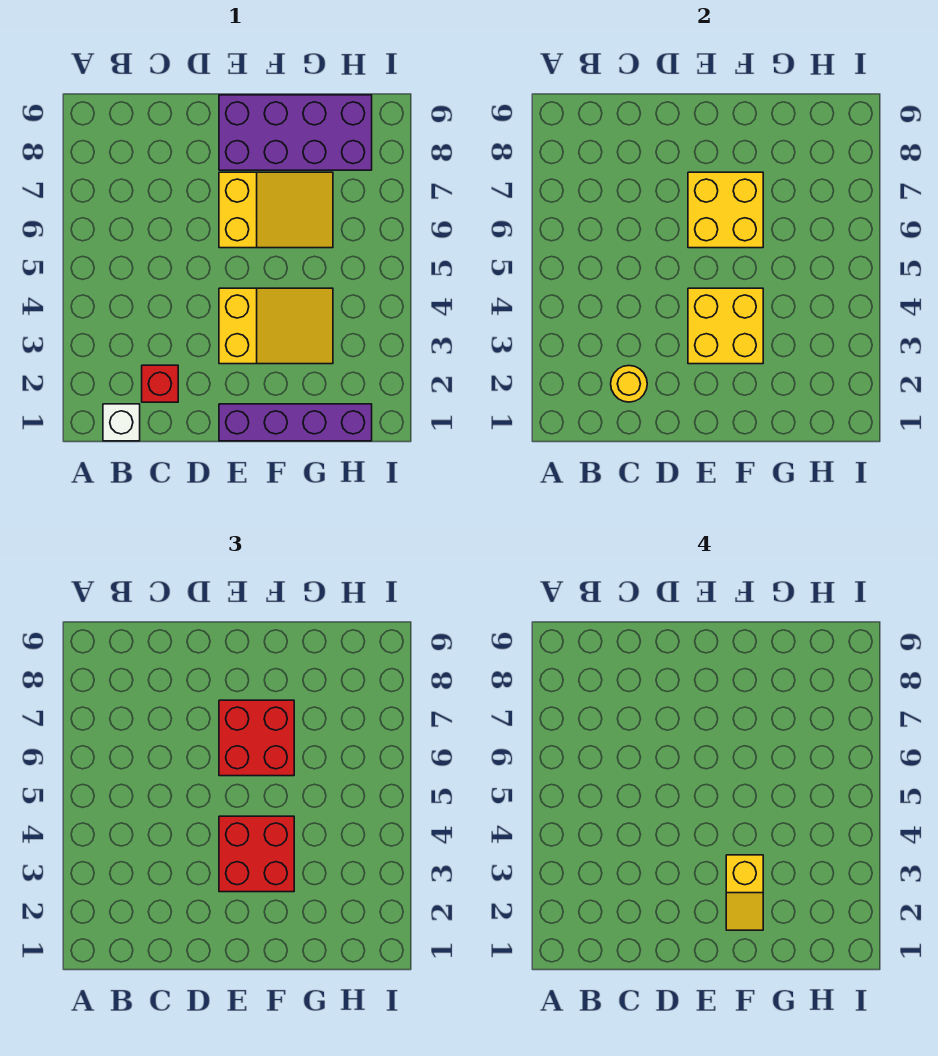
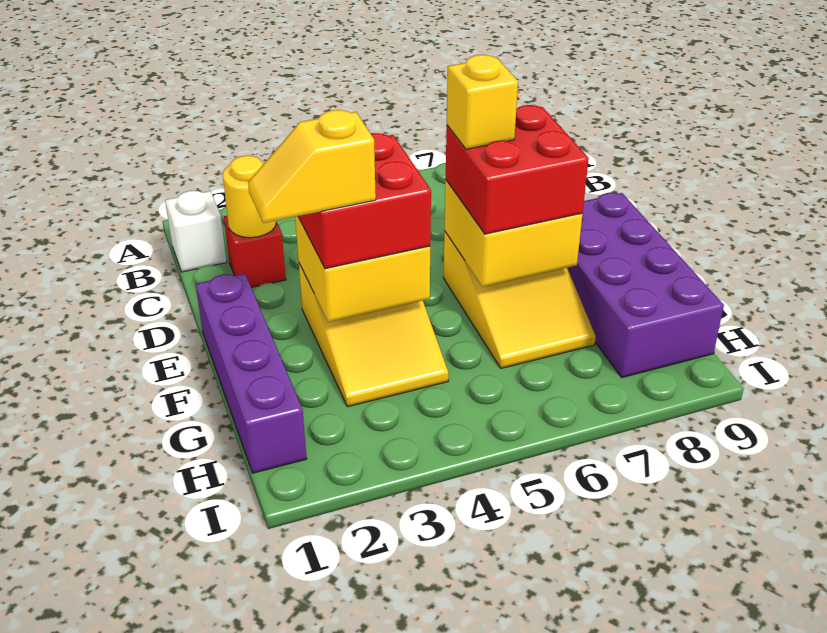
none -> yellow brick E6 level 4

